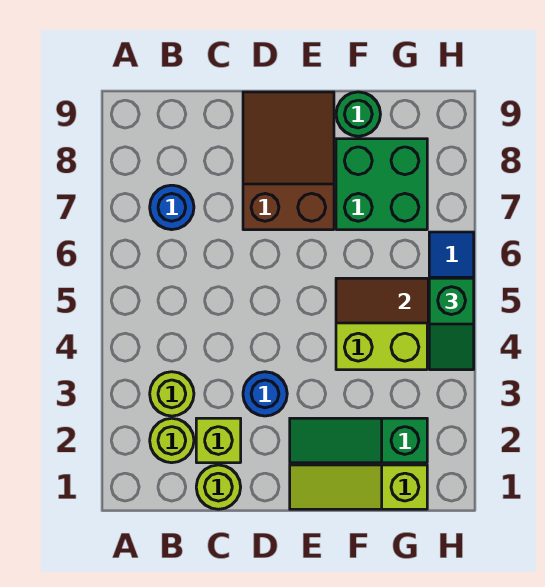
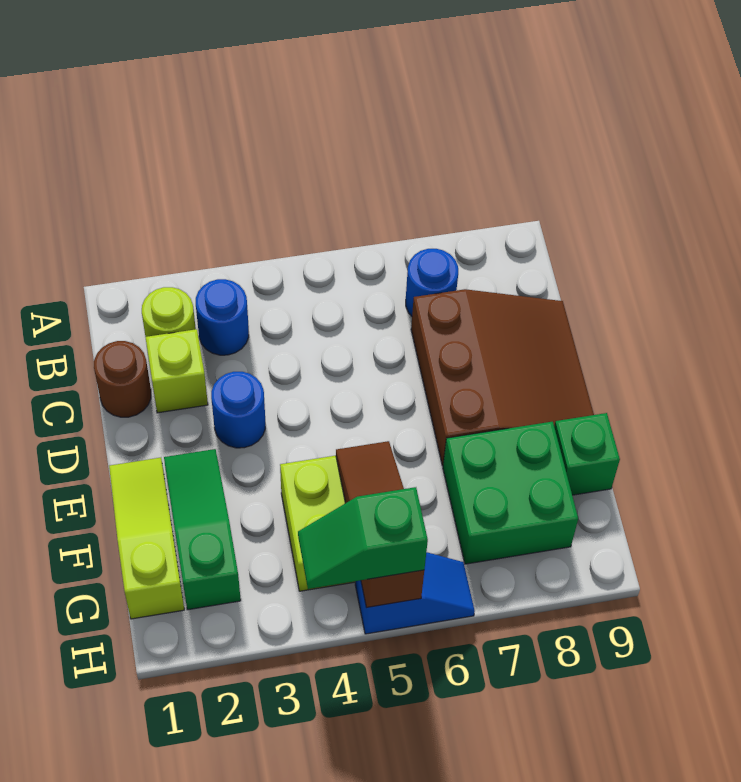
lime round brick B3 level 1 -> blue round brick B3 level 1
lime round brick C1 level 1 -> brown round brick C1 level 1
brown slope D7:E9 level 1 top 7 -> brown slope C7:E9 level 1 top 7
green round brick F9 level 1 -> green brick F9 level 1

